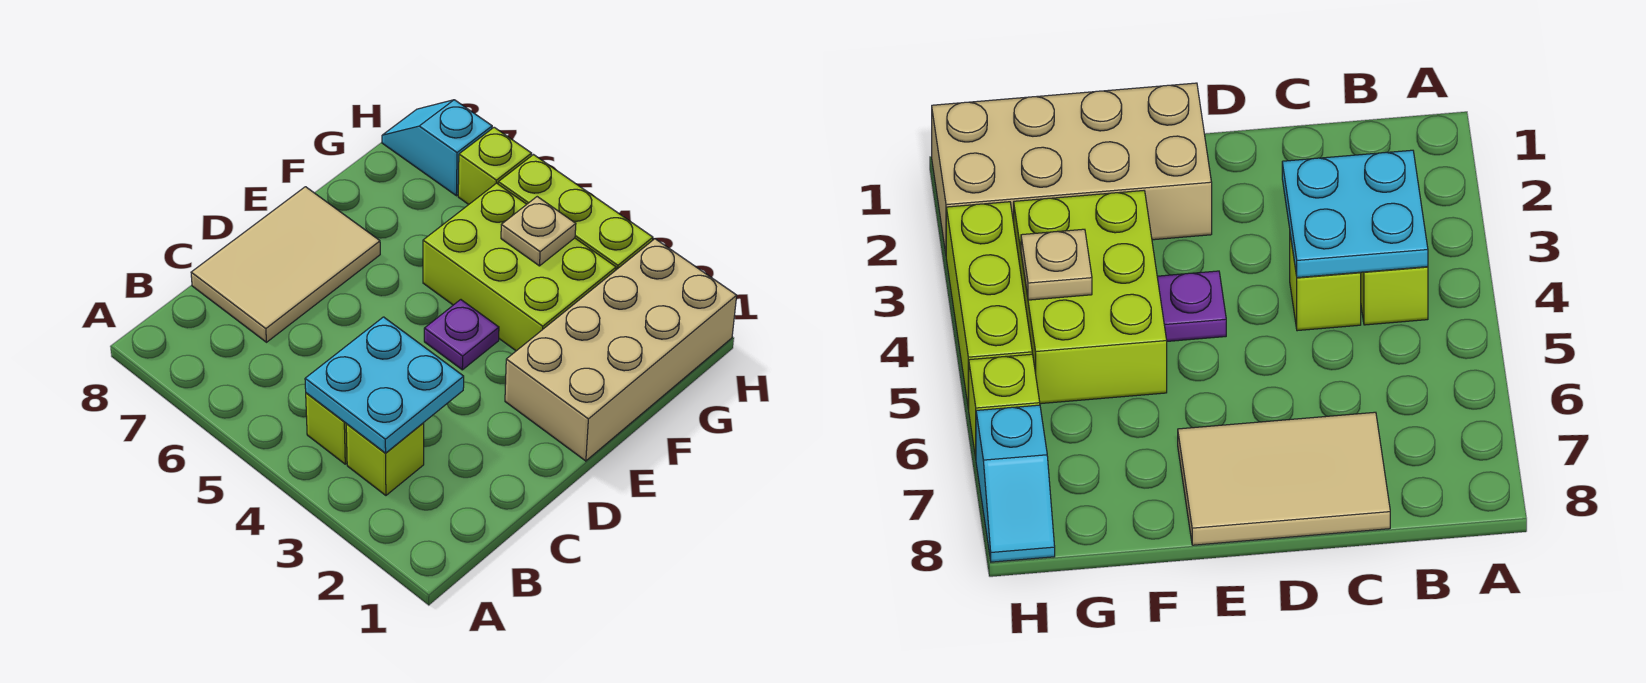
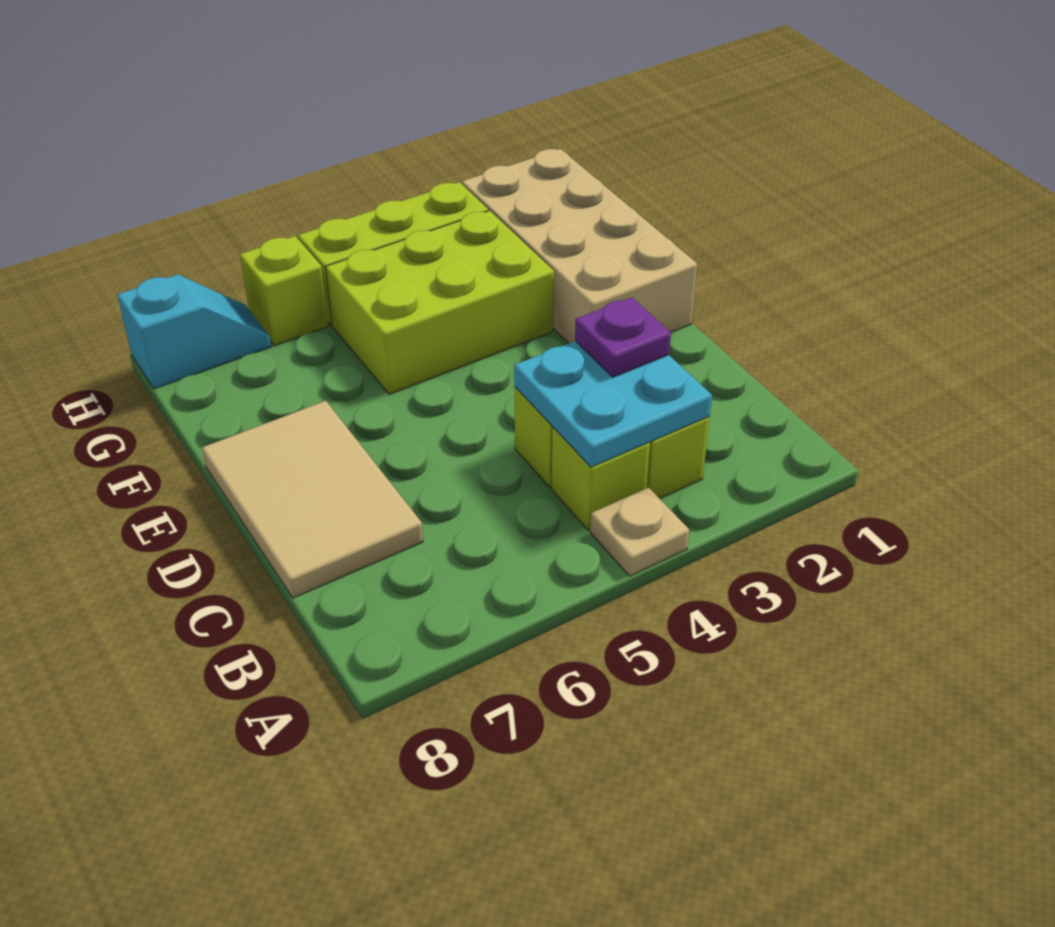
purple plate E4 level 1 -> purple plate C3 level 3
tan plate G4 level 2 -> tan plate A4 level 1
cyan slope H7:H8 level 1 top 7 -> cyan slope H7:H8 level 1 top 8

